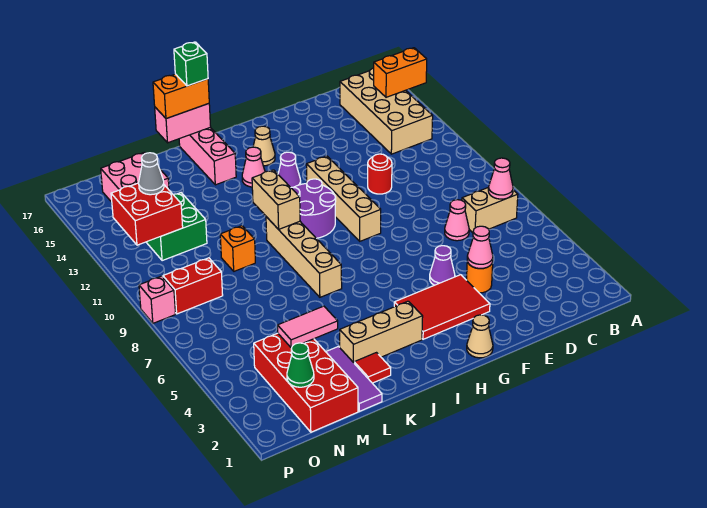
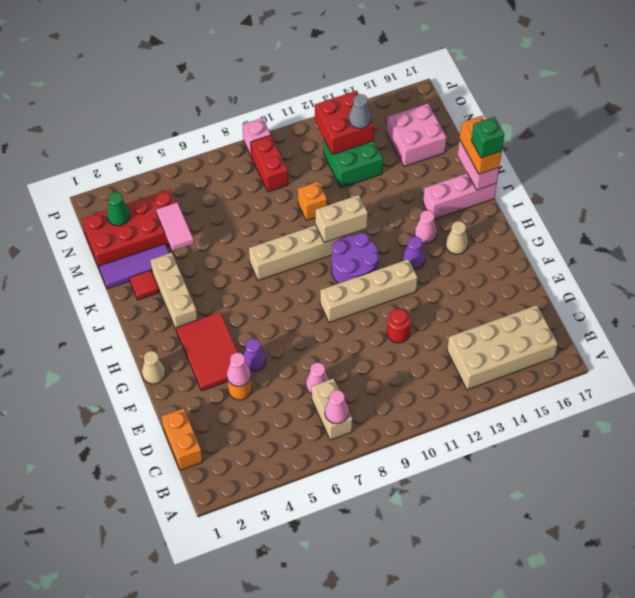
orange brick A15:B15 level 2 -> orange brick C1:D1 level 1

